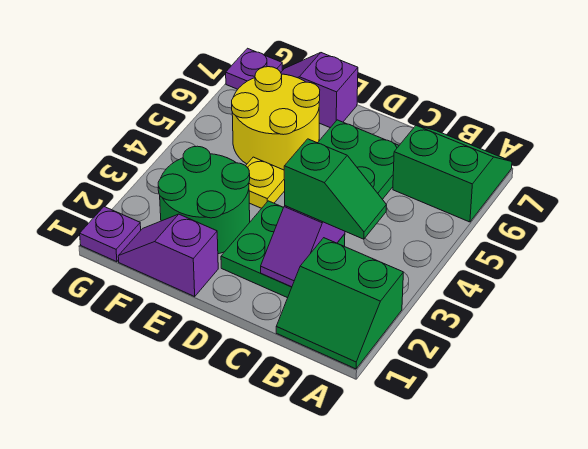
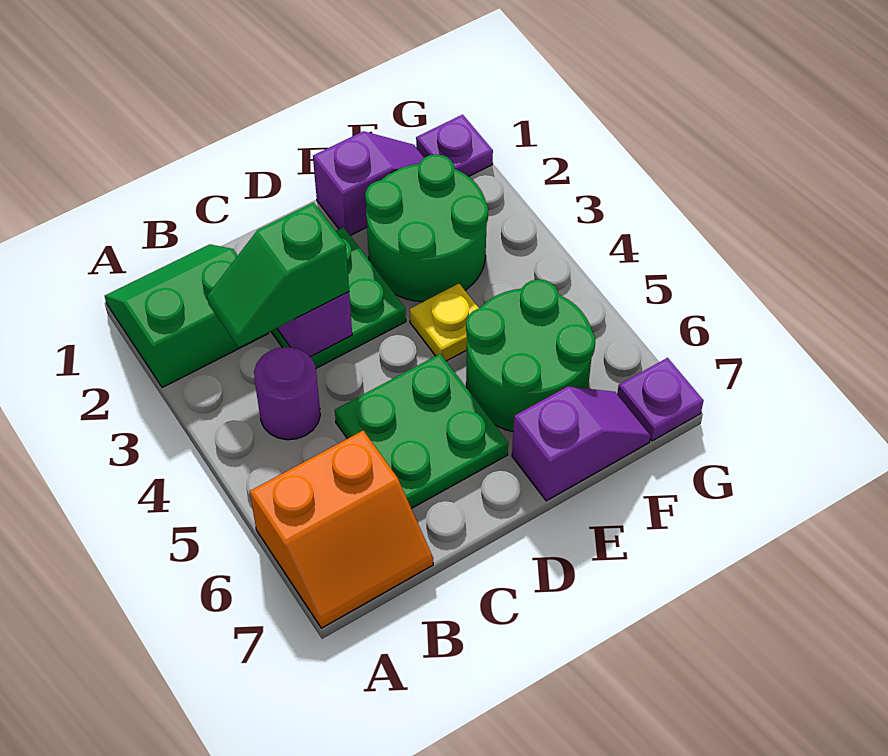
green slope A6:B7 level 1 top 6 -> orange slope A6:B7 level 1 top 6
none -> purple round brick B4 level 1
yellow round brick E5:F6 level 1 -> green round brick E5:F6 level 1

